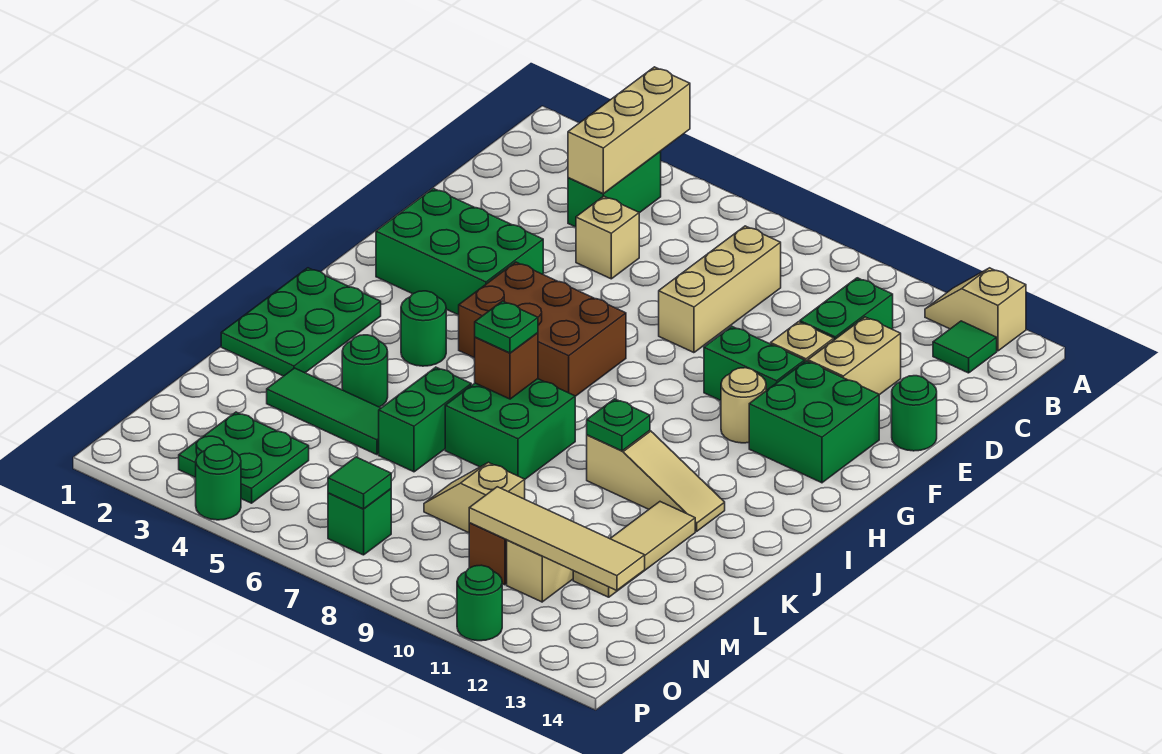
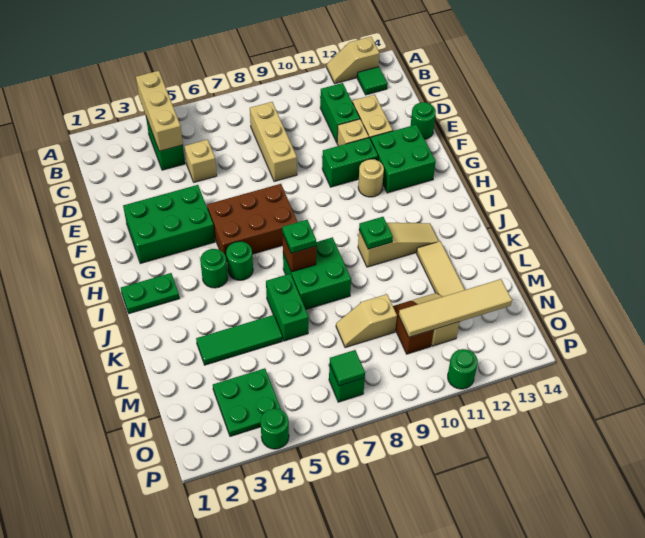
green plate I1:K2 level 1 -> green plate I1:I2 level 1
green round brick K4 level 1 -> green round brick I5 level 1

